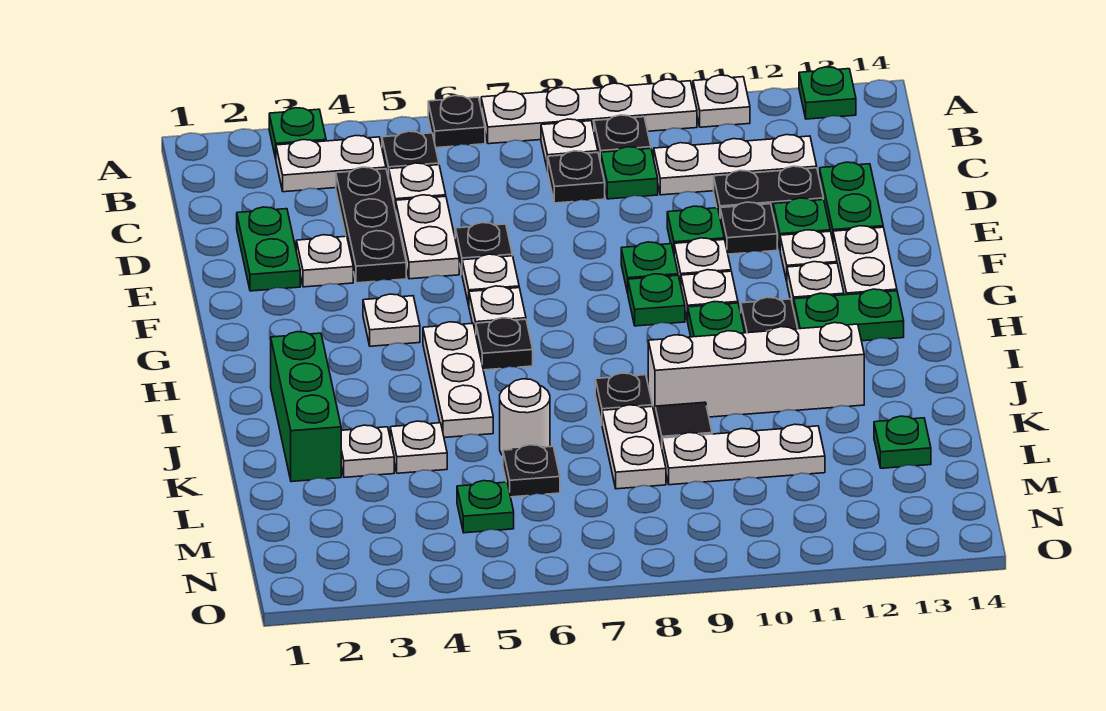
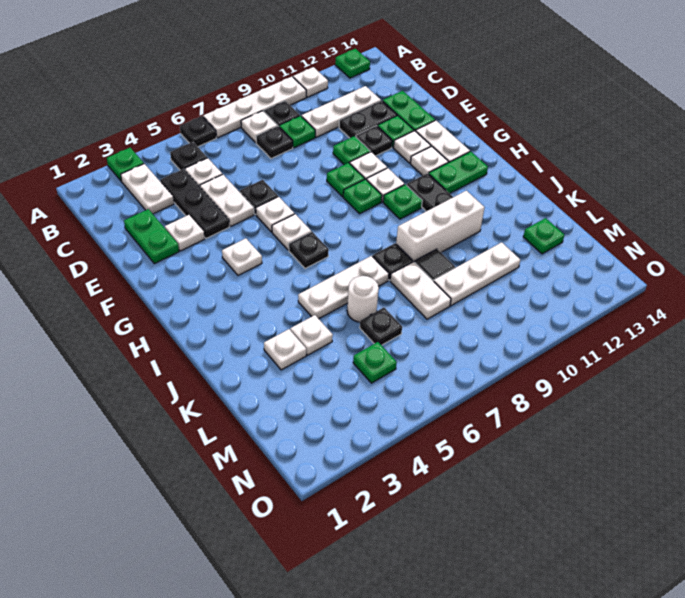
white plate B3:B4 level 1 -> white plate B3:C3 level 1
white plate H5:J5 level 1 -> white plate J5:J7 level 1
green brick I2:K2 level 1 -> none
white brick J9:J12 level 1 -> white brick J9:J11 level 1

